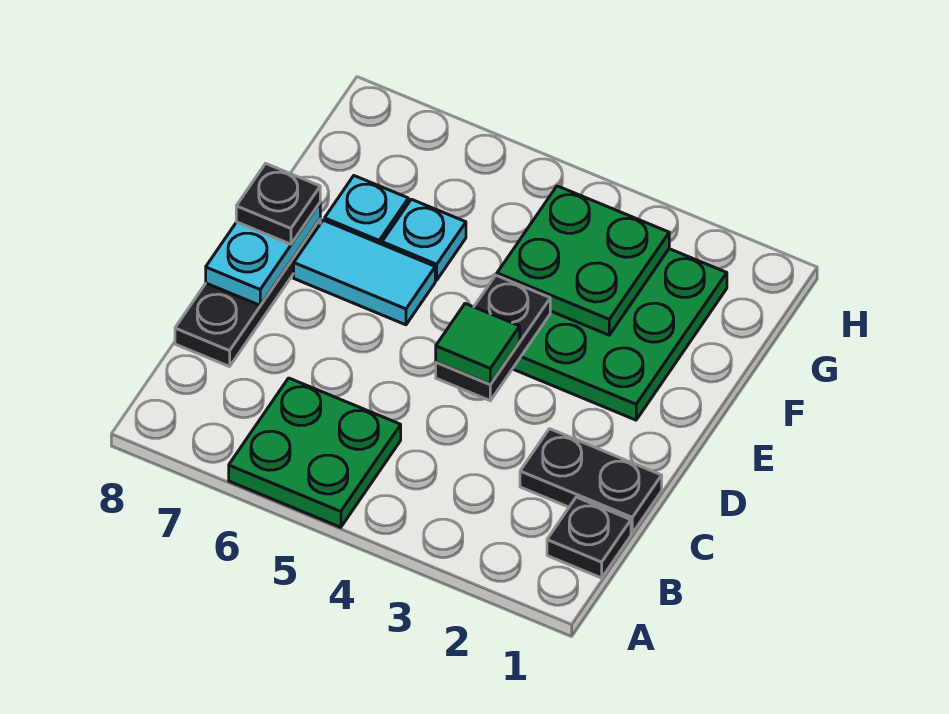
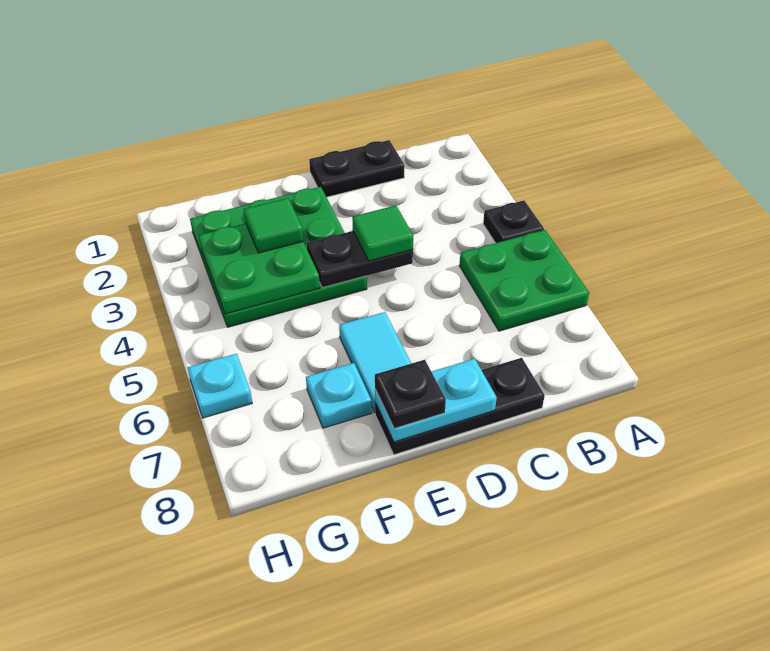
black plate B1 level 1 -> black plate A4 level 1
black plate C1:C2 level 1 -> black plate C1:D1 level 1
none -> green tile F3 level 3
cyan plate F6 level 1 -> cyan plate H6 level 1

